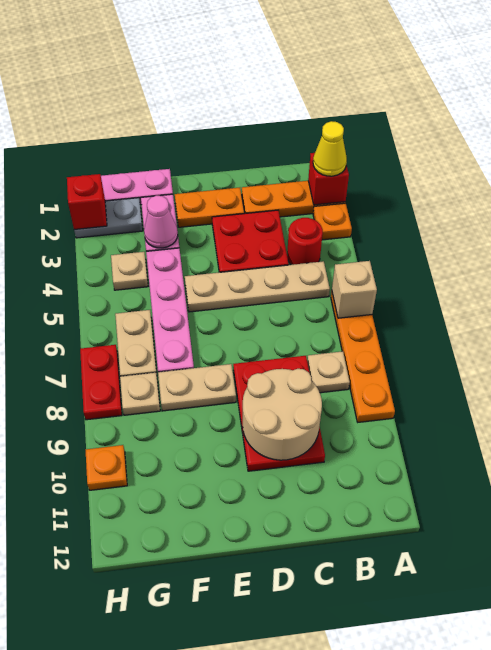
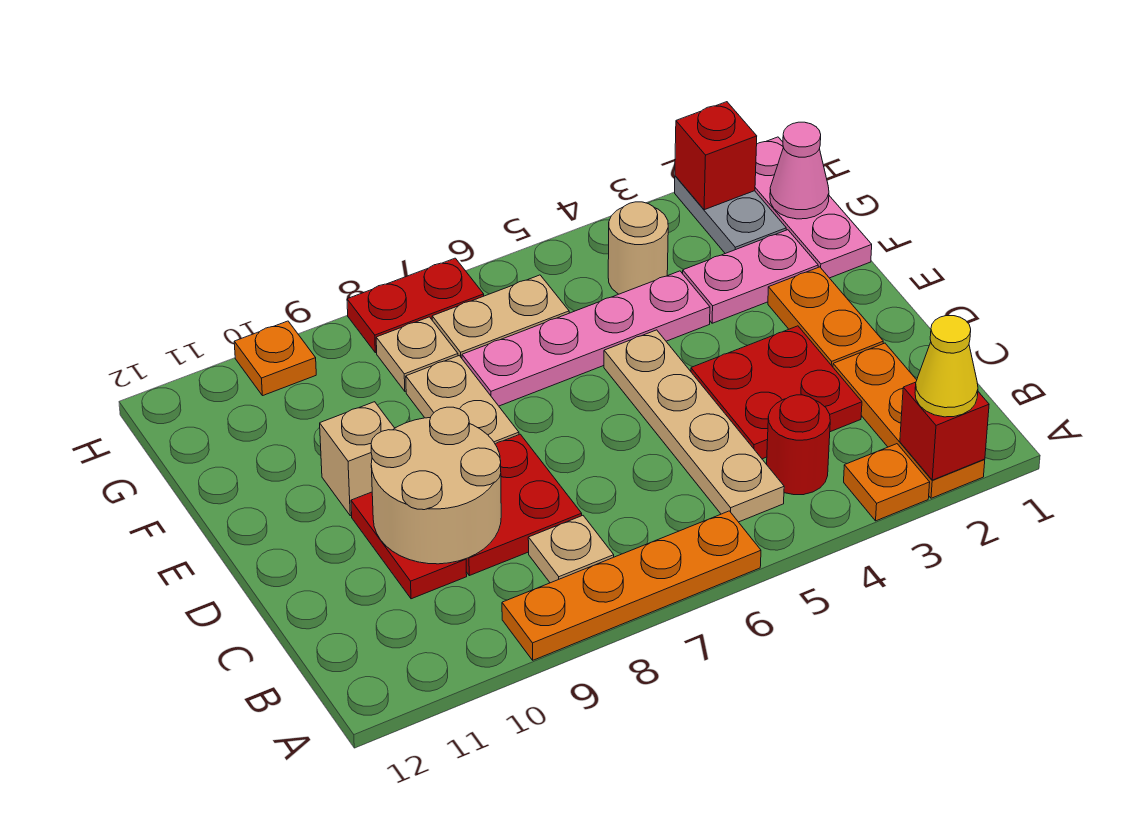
tan brick A6 level 2 -> tan brick E10 level 1
pink cone F3 level 2 -> pink cone G1 level 2
tan plate G4 level 1 -> tan round brick G4 level 1

